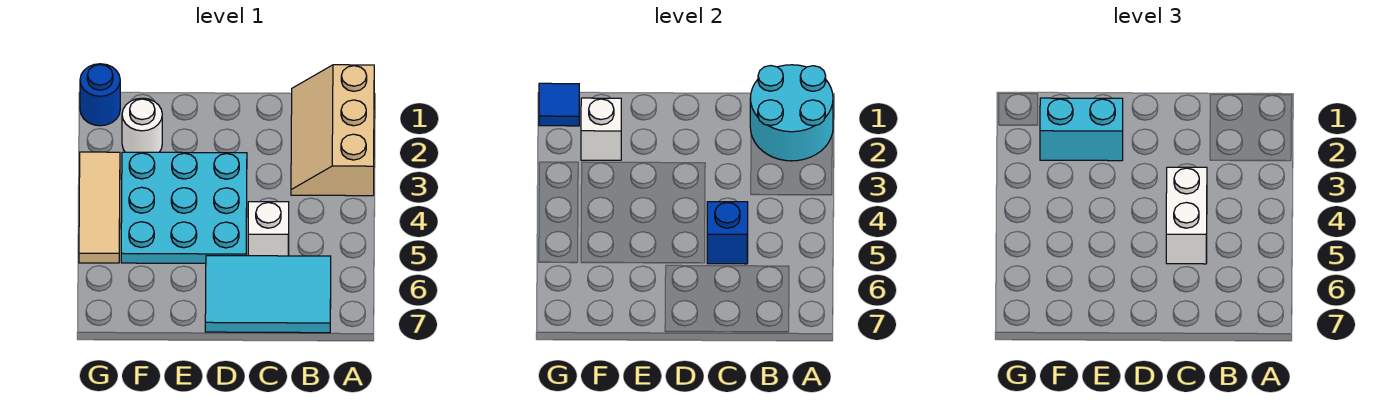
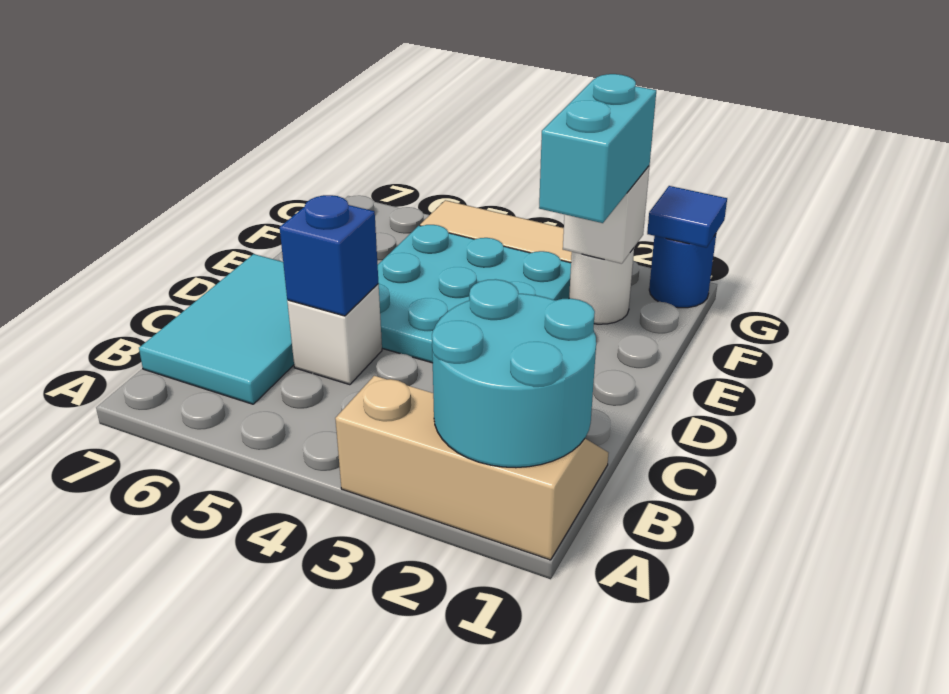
white brick C4:C5 level 3 -> none

